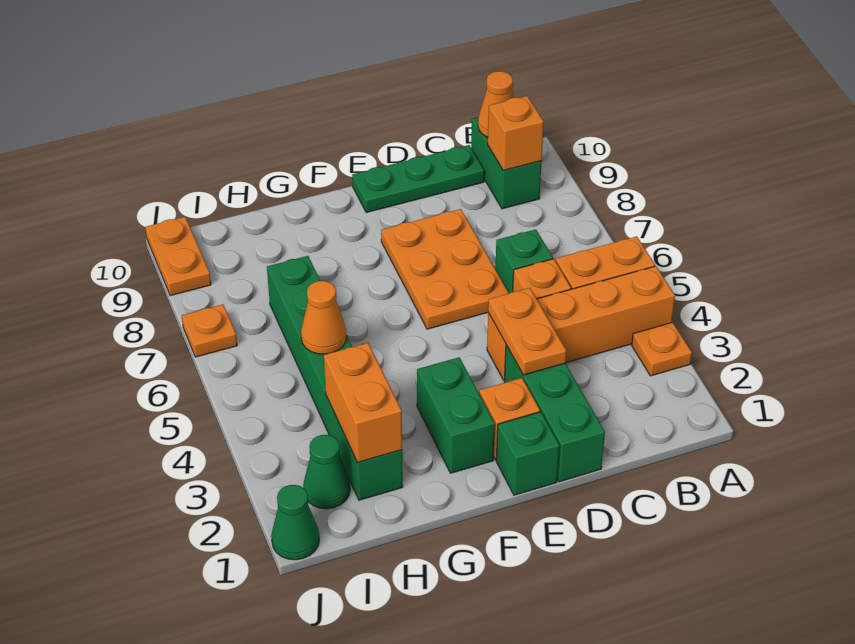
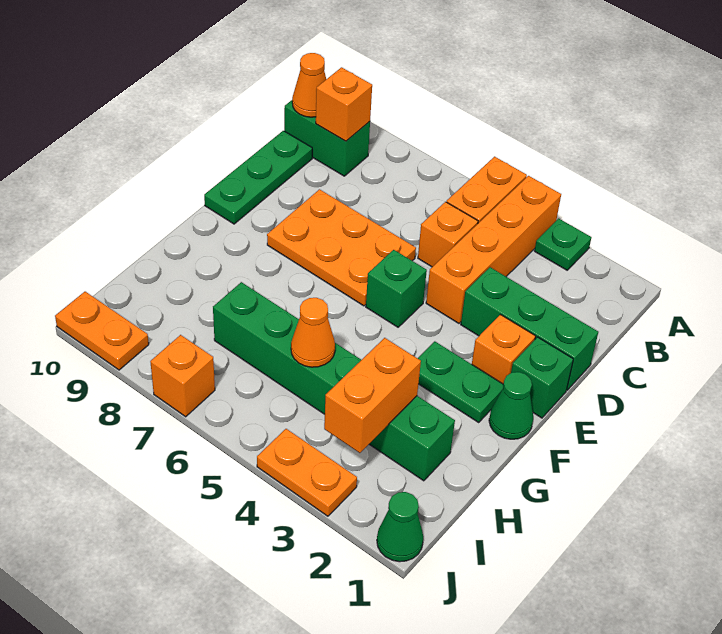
orange plate A3 level 1 -> green plate A3 level 1
green brick C6 level 1 -> green brick E5 level 1
orange plate D3:D4 level 2 -> orange plate J3:J4 level 1
green brick F2:F3 level 1 -> green plate F2:F3 level 1
orange brick H2:H3 level 2 -> orange brick H3:I3 level 2
green cone I2 level 1 -> green cone F1 level 1
orange plate J7 level 1 -> orange brick J7 level 1

